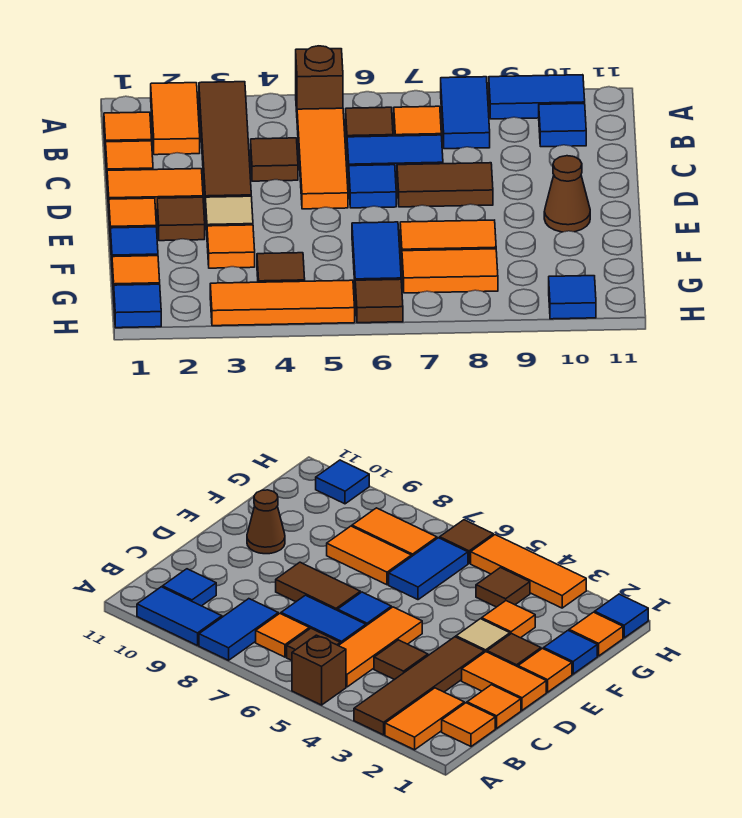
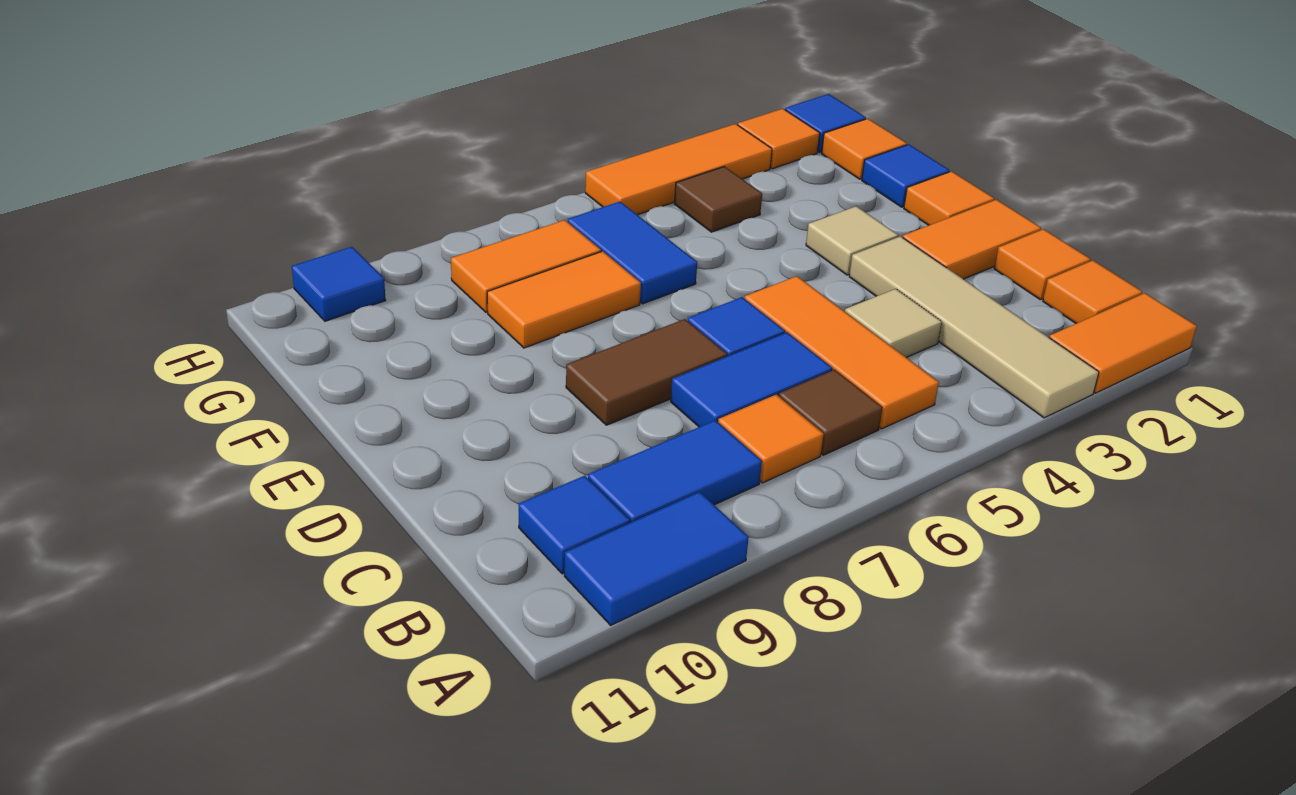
orange tile A2:B2 level 1 -> orange tile A1:A2 level 1
brown tile A3:D3 level 1 -> tan tile A3:D3 level 1
brown brick A5 level 1 -> none
blue tile A8:B8 level 1 -> blue tile B8:B9 level 1
brown tile C4 level 1 -> tan tile C4 level 1
brown tile E2 level 1 -> none
brown cone E10 level 1 -> none
orange tile F3 level 1 -> orange tile H2 level 1
brown tile H6 level 1 -> none

